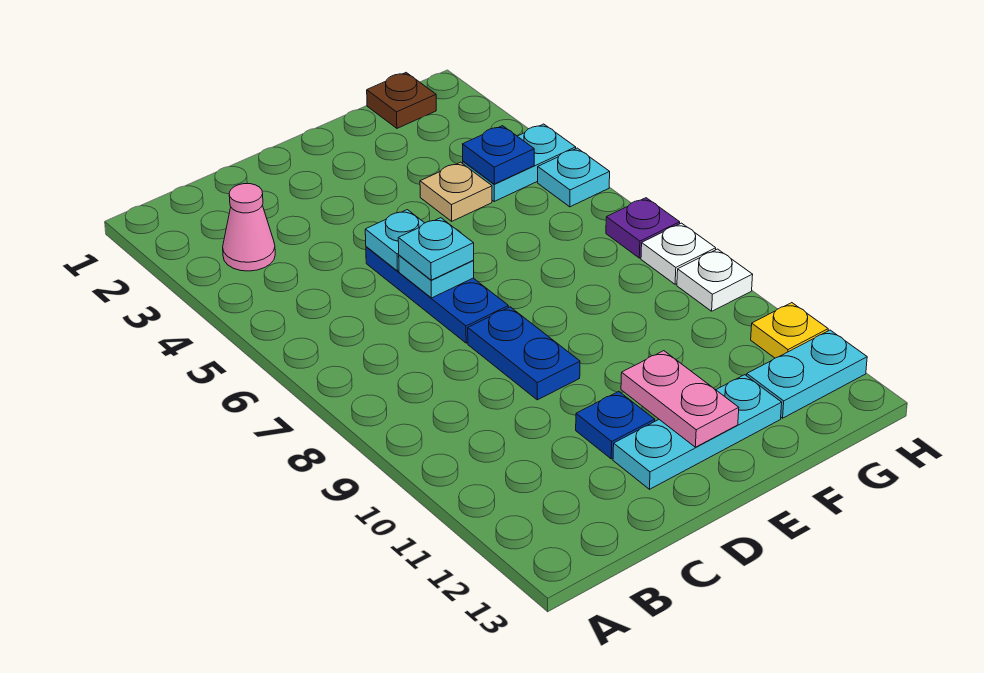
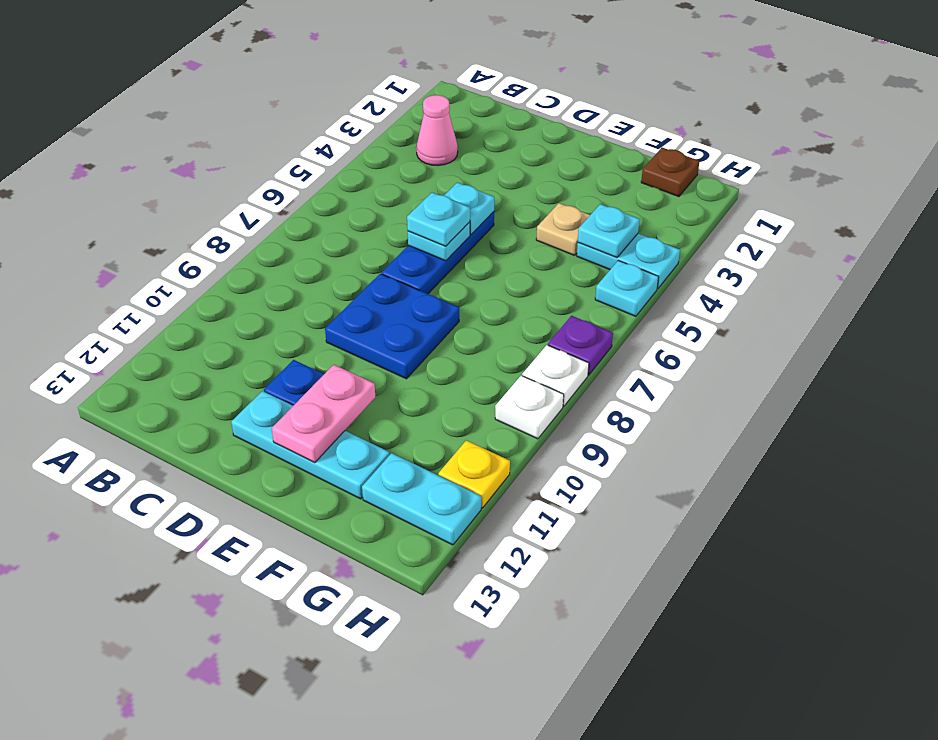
blue plate D8:D9 level 1 -> blue plate D8:E9 level 1
blue plate G4 level 2 -> cyan plate G4 level 2

